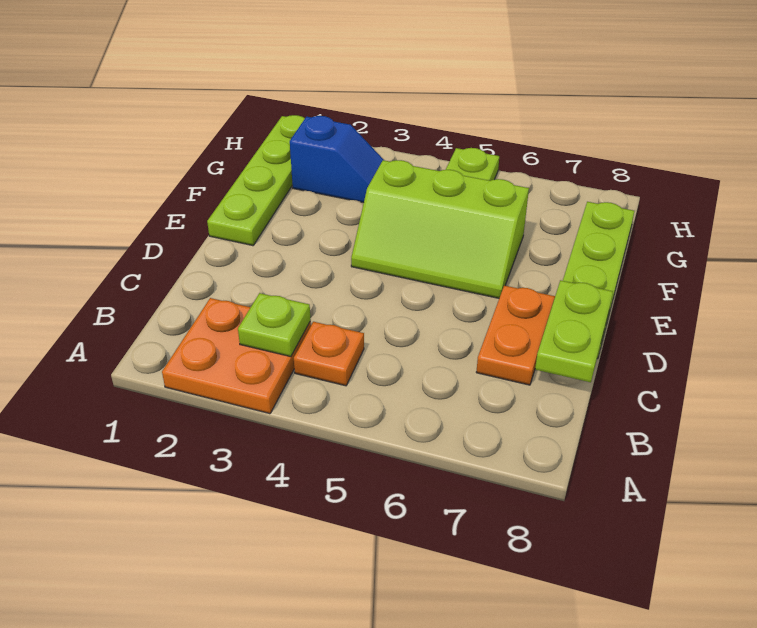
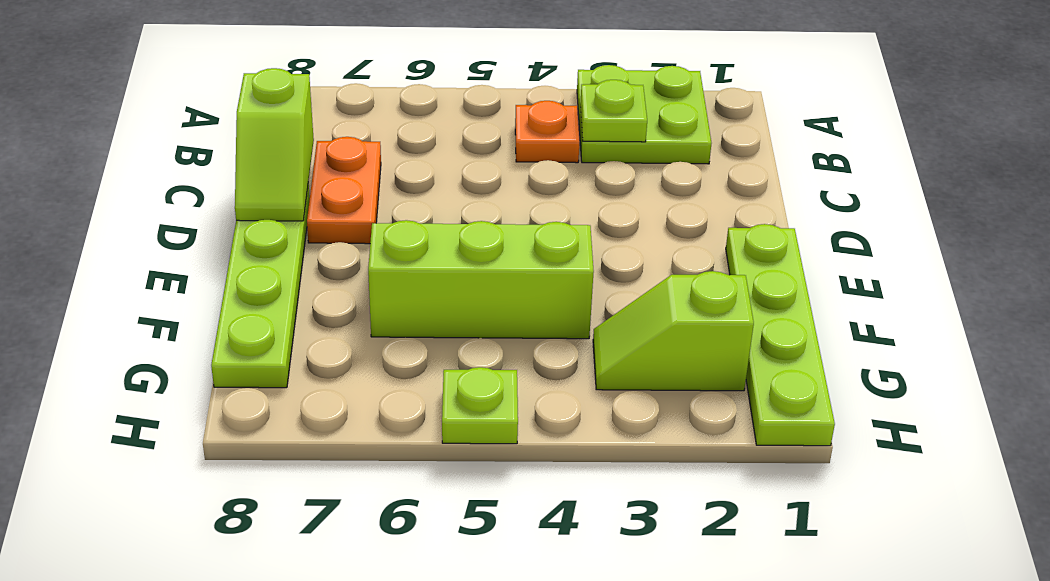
orange plate A2:B3 level 1 -> lime plate A2:B3 level 1
lime plate C8:D8 level 2 -> lime slope C8:D8 level 2 top C
blue slope G2:G3 level 1 top 2 -> lime slope G2:G3 level 1 top 2

